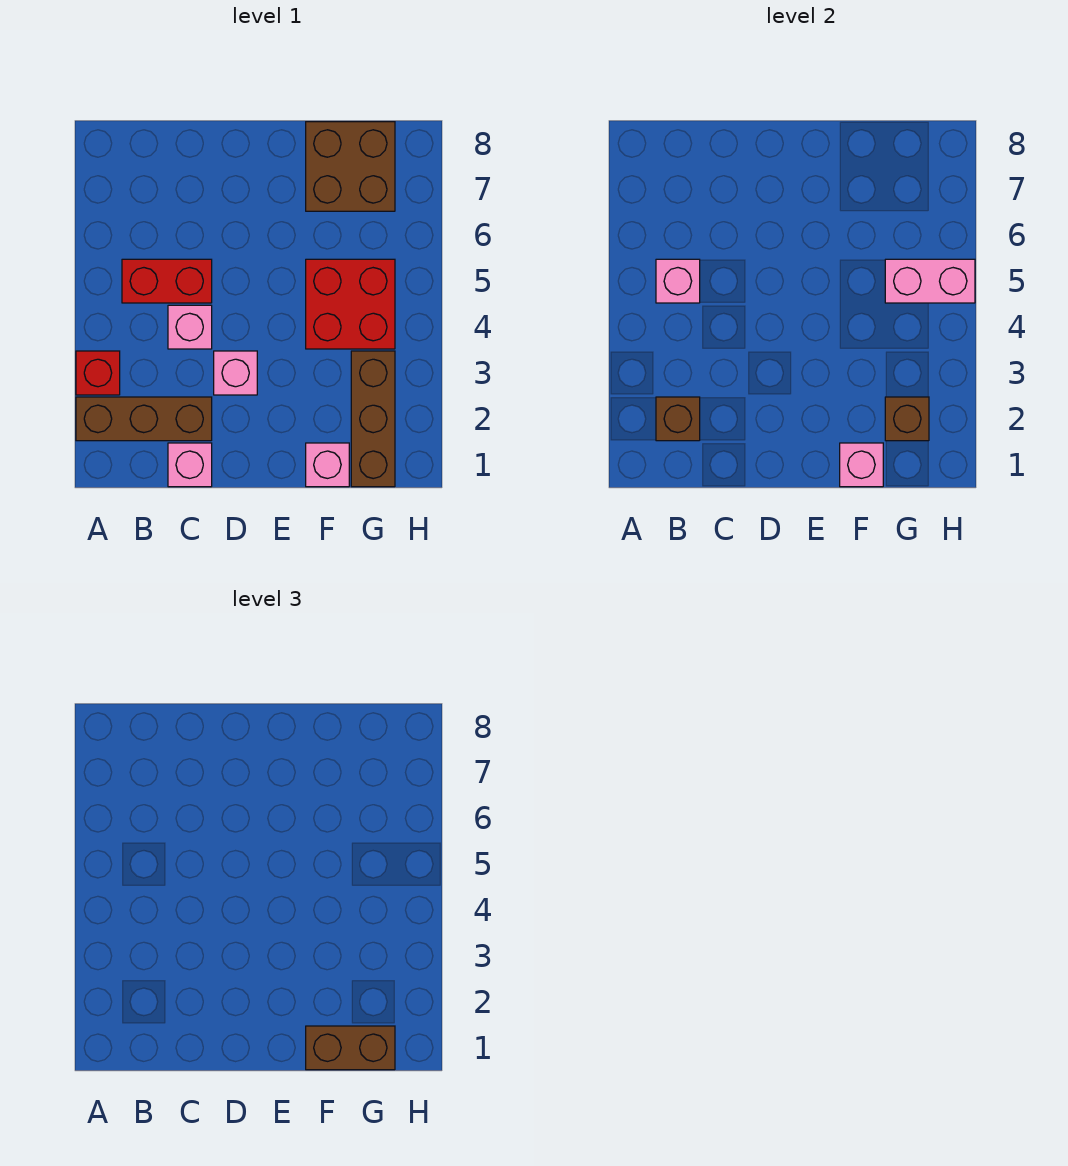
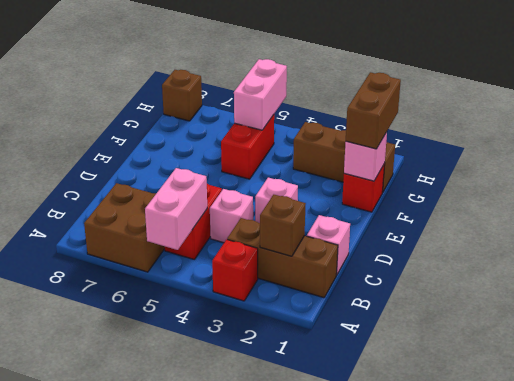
brown brick A2:C2 level 1 -> brown brick B1:B3 level 1
pink brick B5 level 2 -> pink brick A5:B5 level 2
pink brick F1 level 1 -> red brick F1 level 1
red brick F4:G5 level 1 -> red brick F5:G5 level 1
brown brick F7:G8 level 1 -> brown brick A6:B7 level 1
brown brick G2 level 2 -> brown brick H8 level 1

